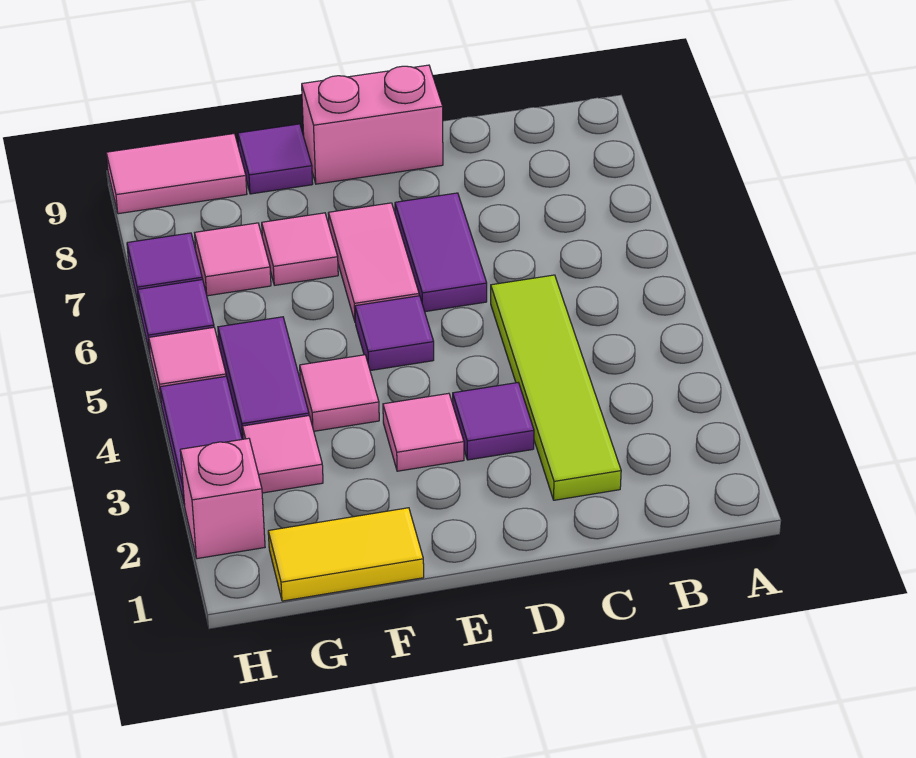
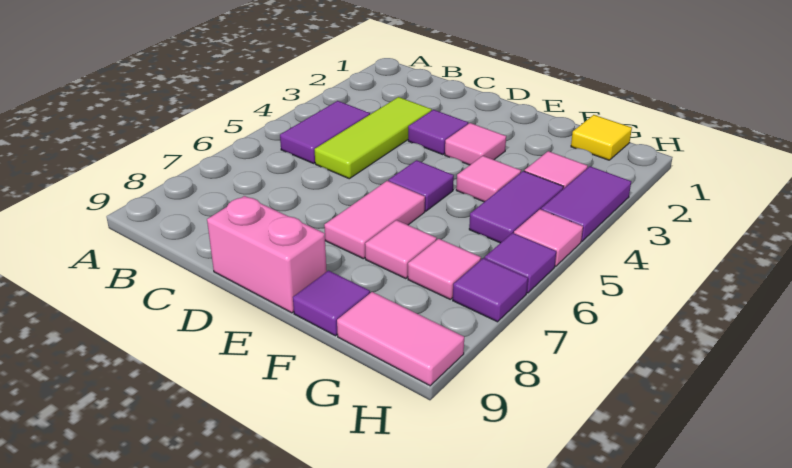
lime tile C2:C5 level 1 -> lime tile C3:C5 level 1
purple tile D6:D7 level 1 -> purple tile B4:B5 level 1
yellow tile F1:G1 level 1 -> yellow tile G1 level 1
pink brick H2 level 1 -> none

